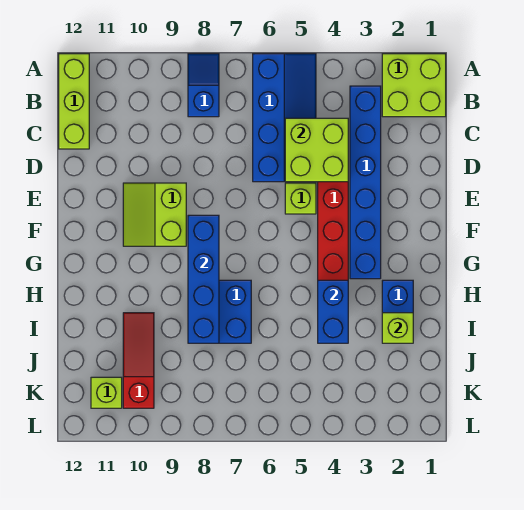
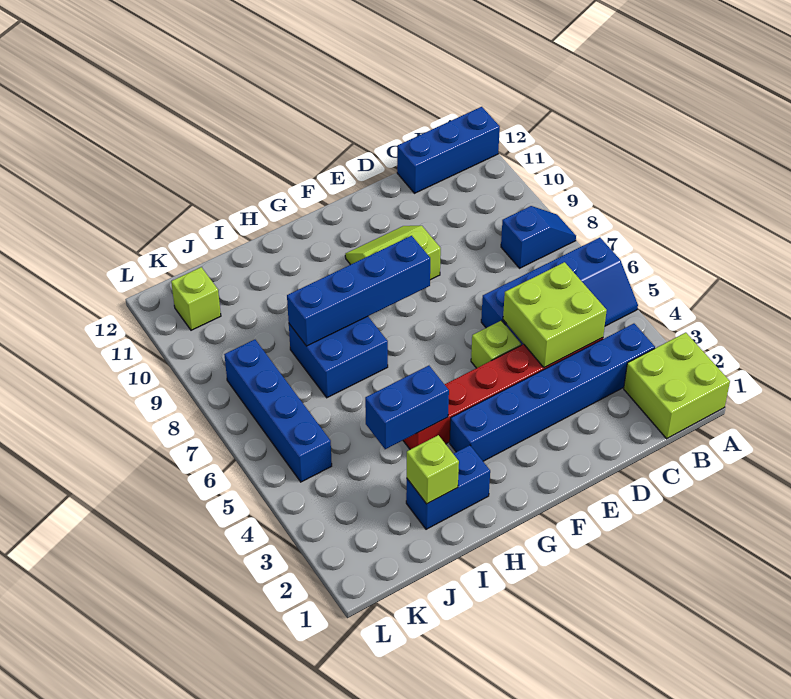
lime brick A12:C12 level 1 -> blue brick A12:C12 level 1
red slope I10:K10 level 1 top K -> none
none -> blue brick K5:K8 level 1

